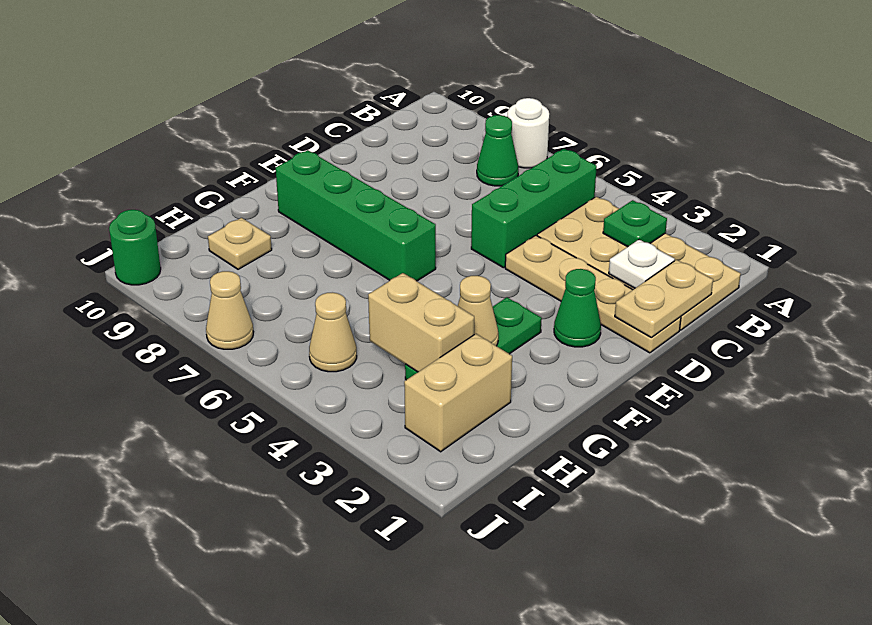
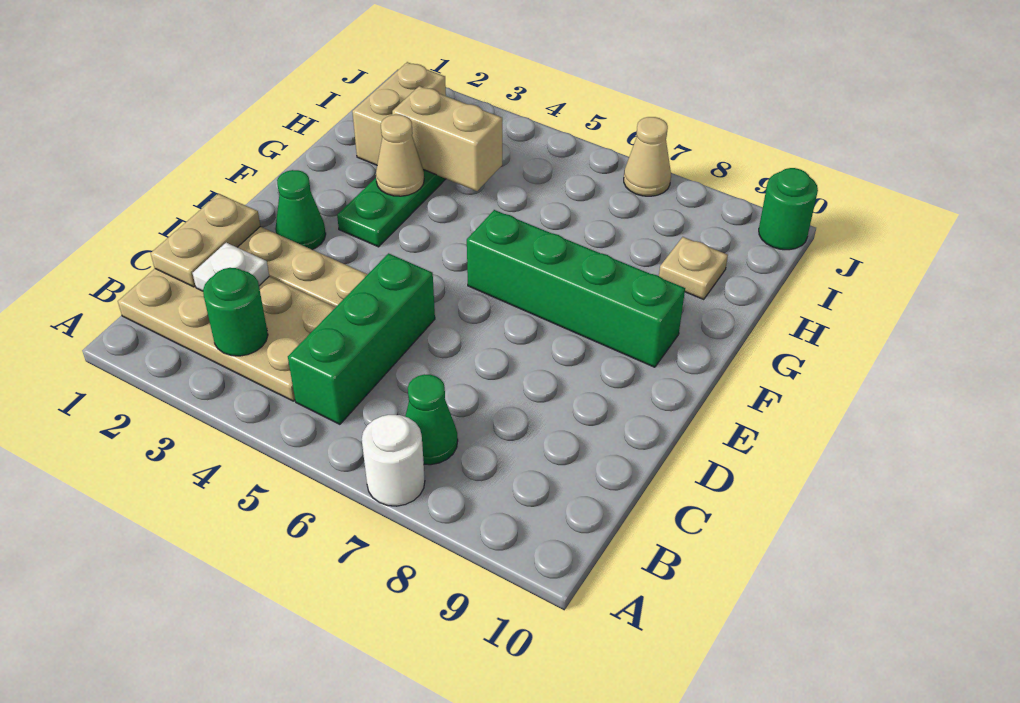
green plate B3 level 2 -> green round brick B3 level 2
tan cone I5 level 1 -> none

